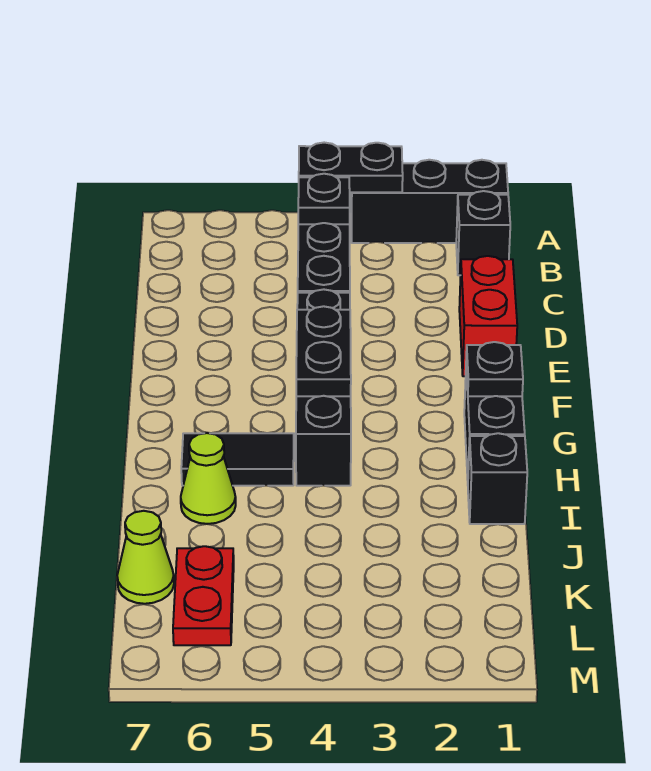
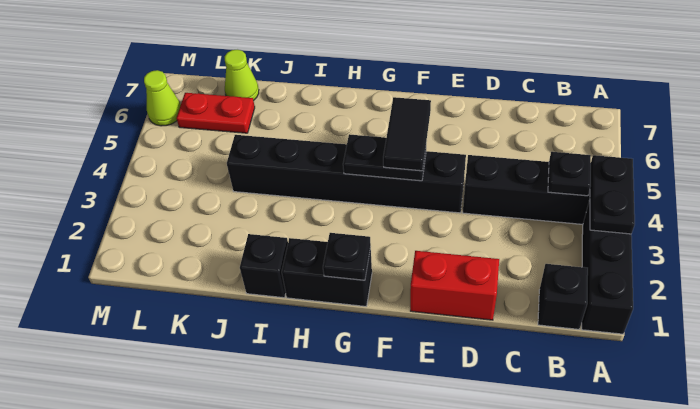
black brick E4:H4 level 1 -> black brick E4:J4 level 1
black tile H5:H6 level 1 -> black tile F4:F5 level 3
lime cone I6 level 1 -> lime cone M6 level 1

